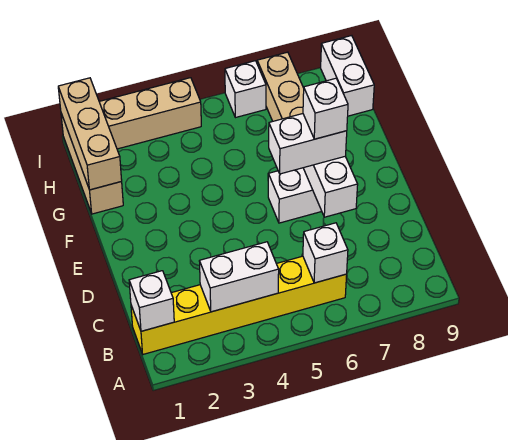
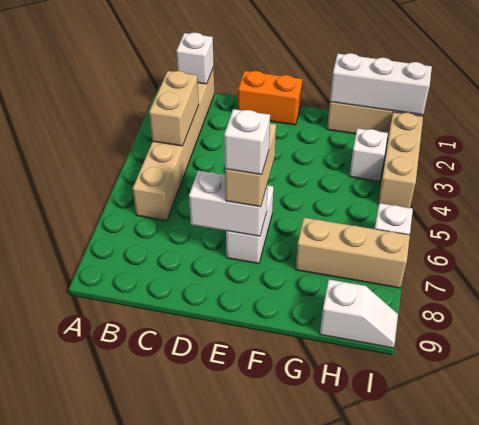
yellow brick B1:B6 level 1 -> tan brick B1:B6 level 1
white brick B3:B4 level 2 -> tan brick B3:B4 level 2
white brick B6 level 2 -> white brick H3 level 1
none -> orange brick D1:E1 level 1
white brick E6:E7 level 3 -> tan brick E6:E7 level 3
tan brick G1:I1 level 2 -> white brick G1:I1 level 2
white brick H9:I9 level 1 -> white slope H9:I9 level 1 top H

